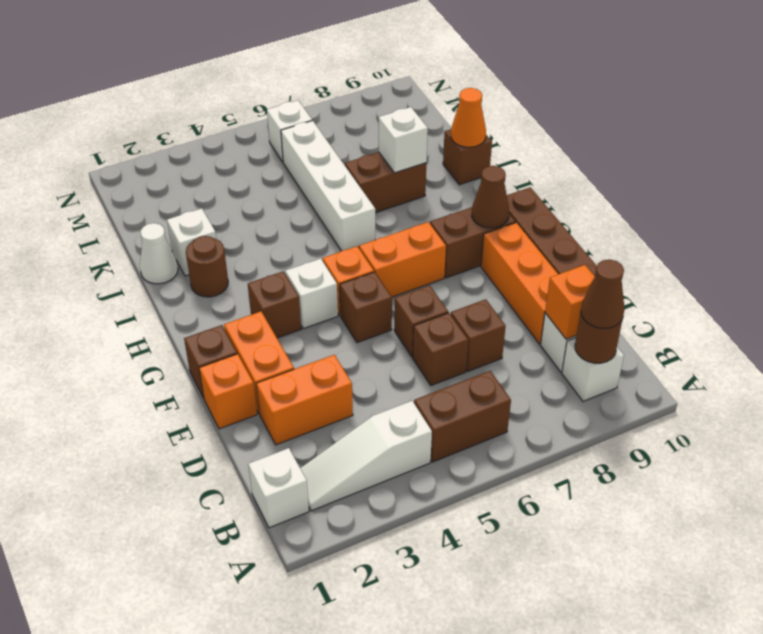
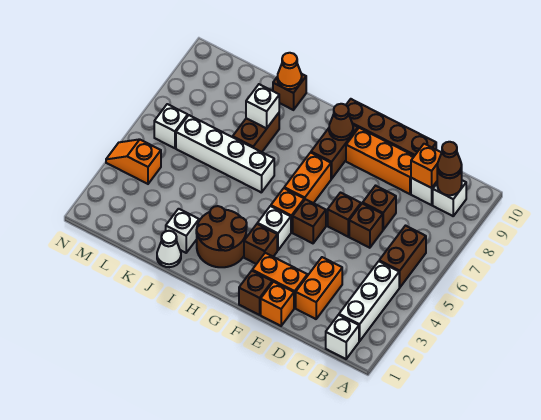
white slope B2:B4 level 1 top 4 -> white brick B2:B4 level 1
brown round brick I2 level 1 -> brown round brick H2:I3 level 1
none -> orange slope M4:N4 level 1 top M

